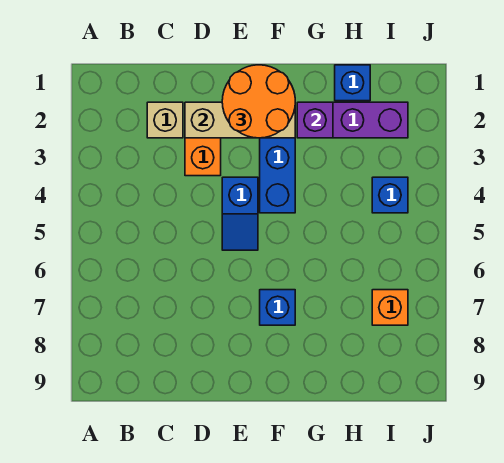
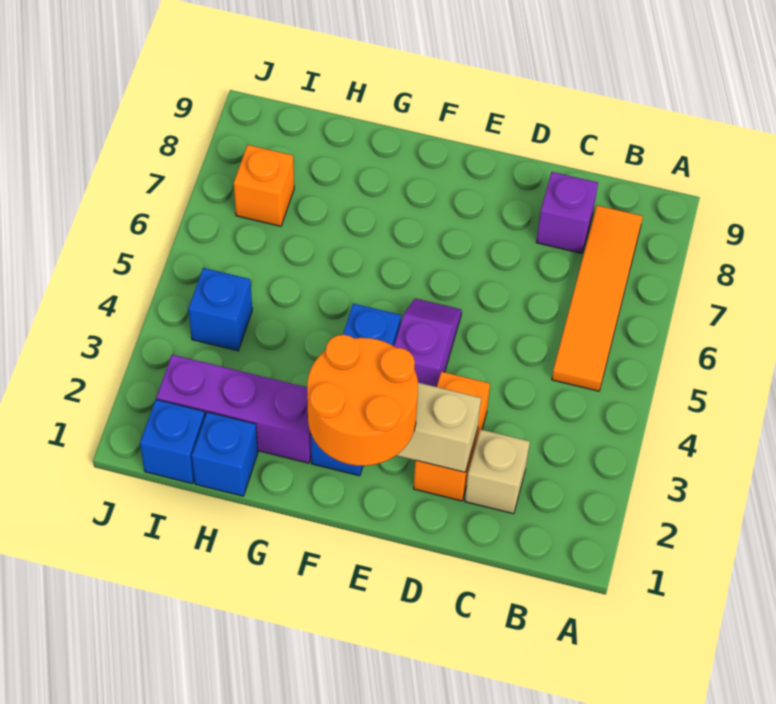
none -> orange tile B5:B8 level 1
blue slope E4:E5 level 1 top 4 -> purple slope E4:E5 level 1 top 4
blue brick F7 level 1 -> blue brick I1 level 1
purple brick G2 level 2 -> purple brick C8 level 1

